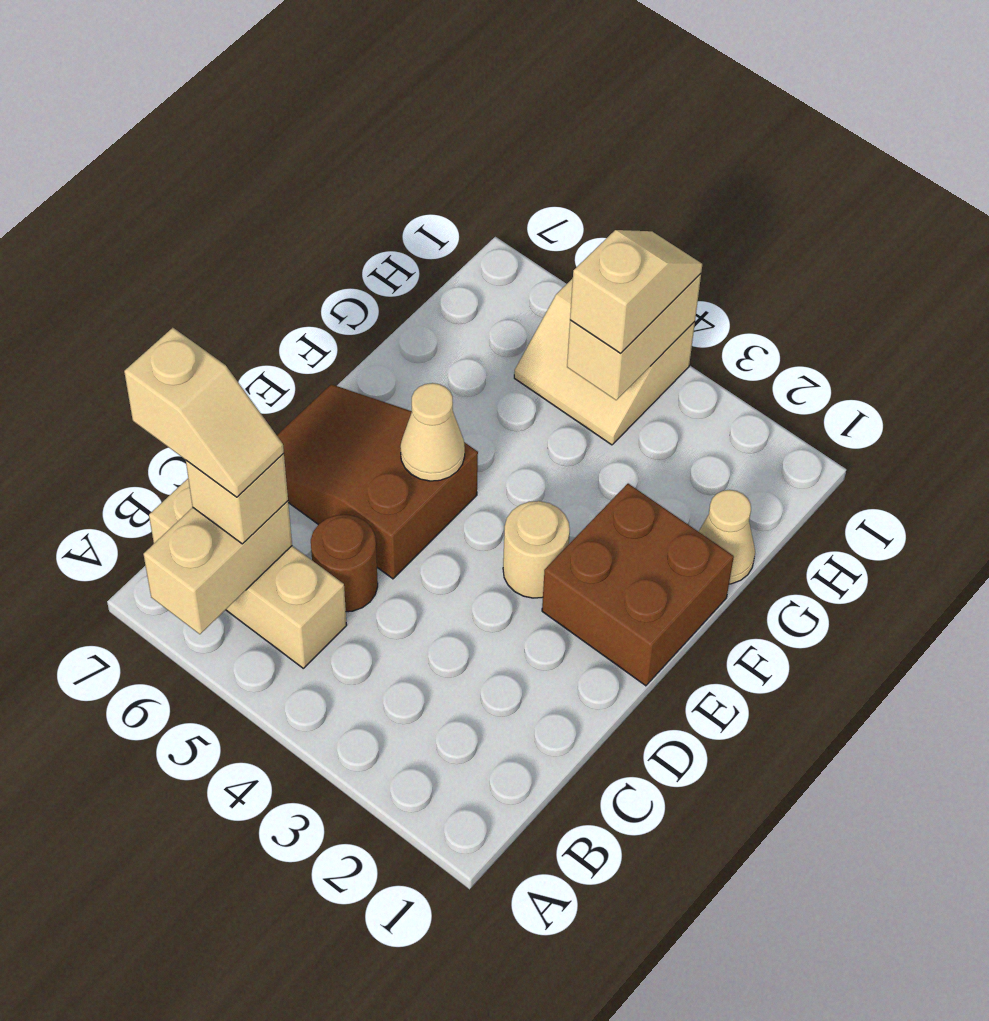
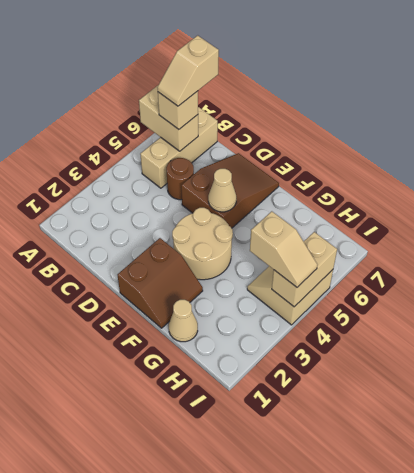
brown brick E1:F2 level 1 -> brown slope E1:F2 level 1 top E
tan round brick E3 level 1 -> tan round brick E3:F4 level 1
tan brick H4:I4 level 2 -> tan brick I4:I5 level 2

